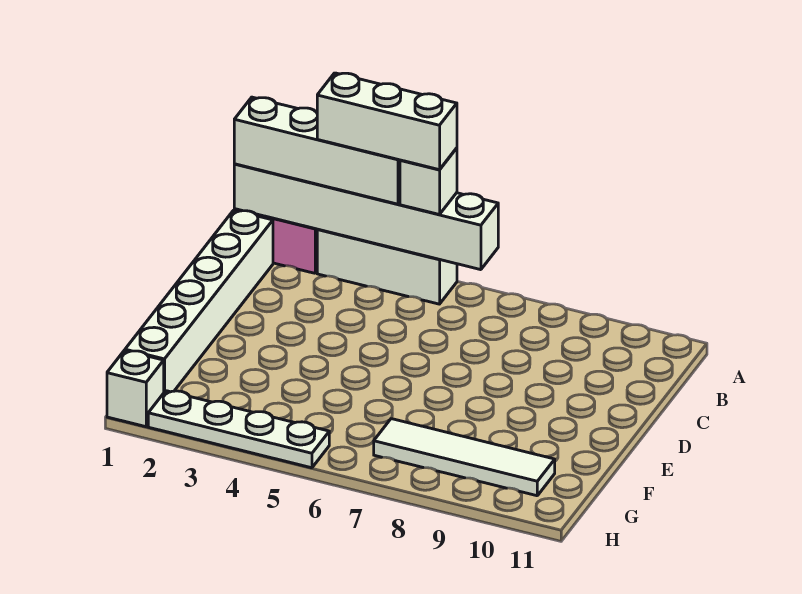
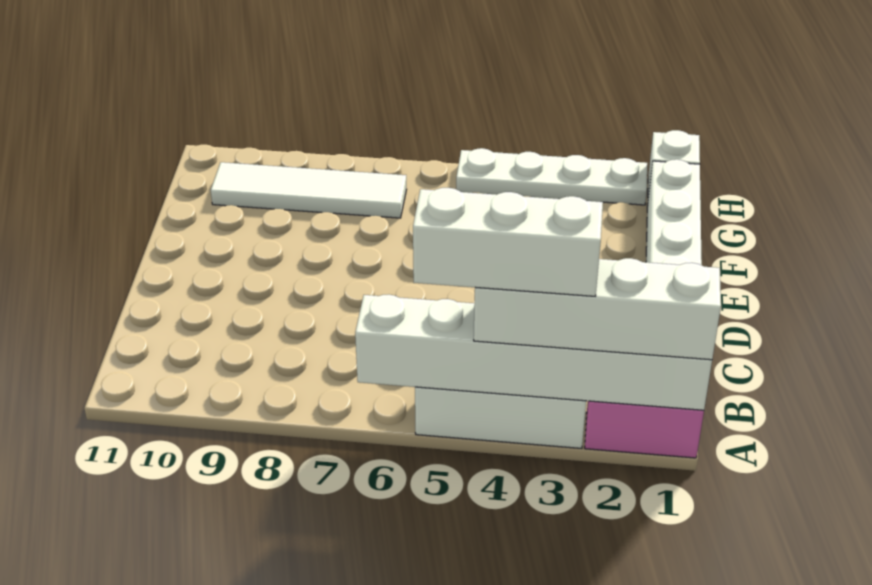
white brick A5 level 3 -> none

